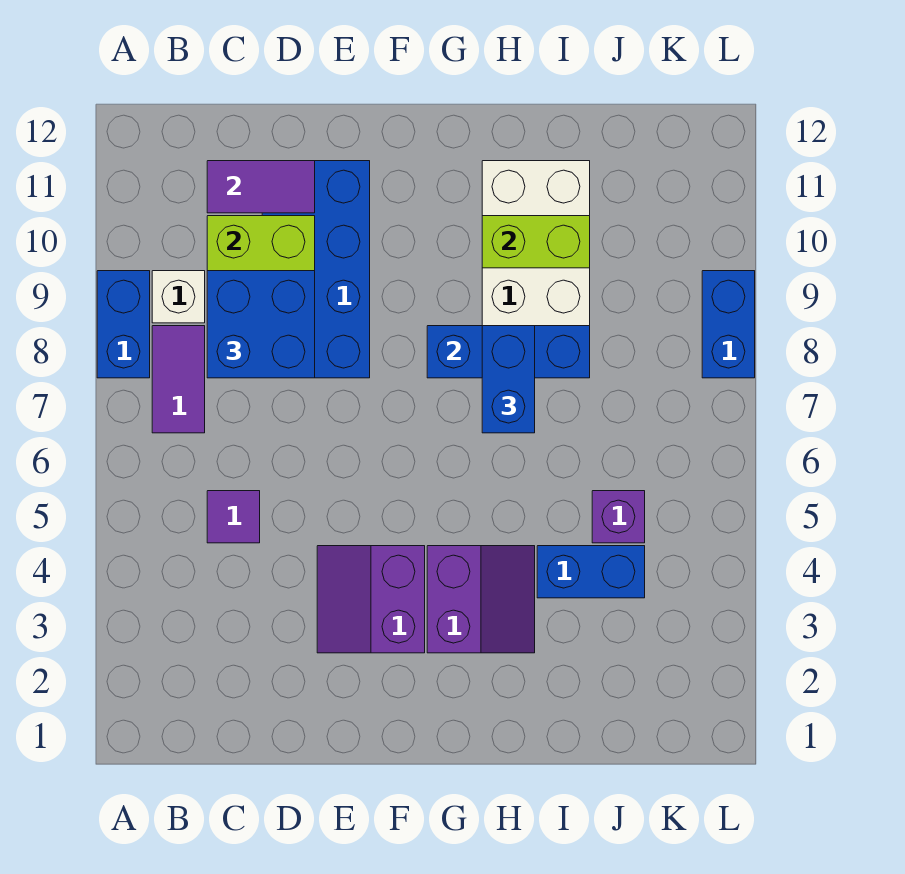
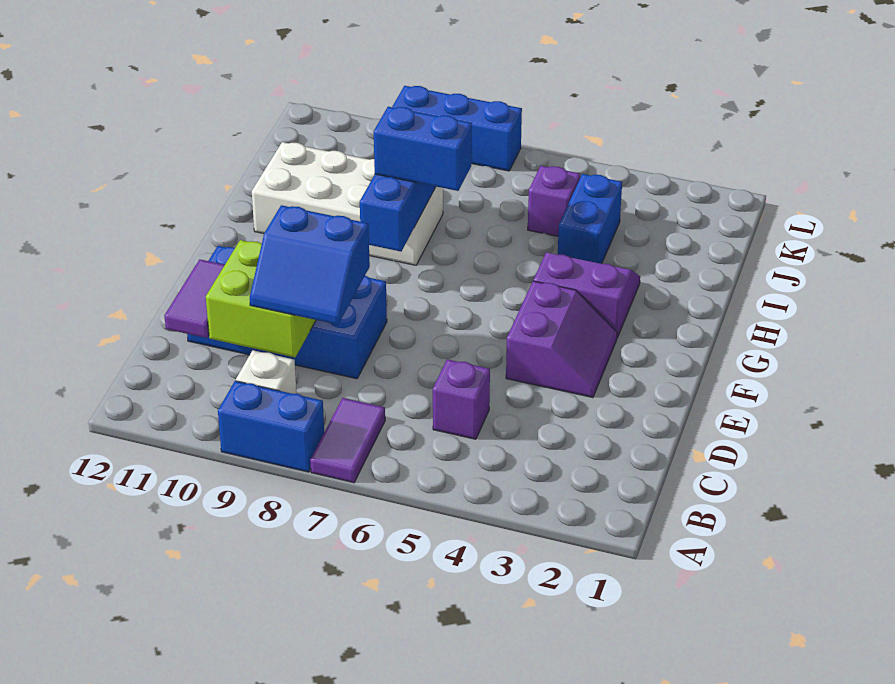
purple tile B7:B8 level 1 -> purple tile A7:B7 level 1
purple tile C5 level 1 -> purple brick C5 level 1
blue brick C8:D9 level 3 -> blue slope C8:D9 level 3 top D
purple slope E3:F4 level 1 top F -> purple slope E3:F4 level 1 top 4
lime brick H10:I10 level 2 -> none
blue brick L8:L9 level 1 -> blue brick L7:L9 level 1

